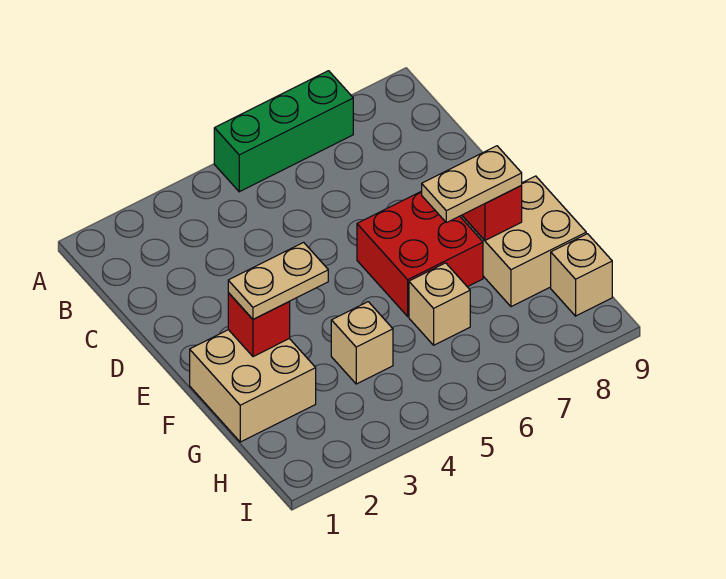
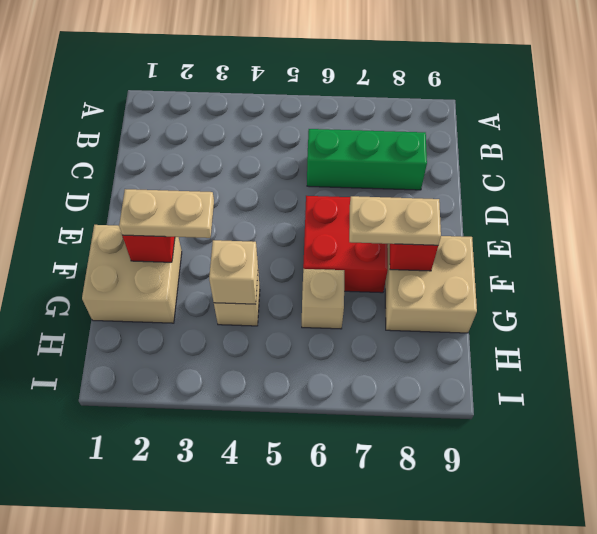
green brick A5:A7 level 1 -> green brick C6:C8 level 1
tan brick H9 level 1 -> tan brick G4 level 2

